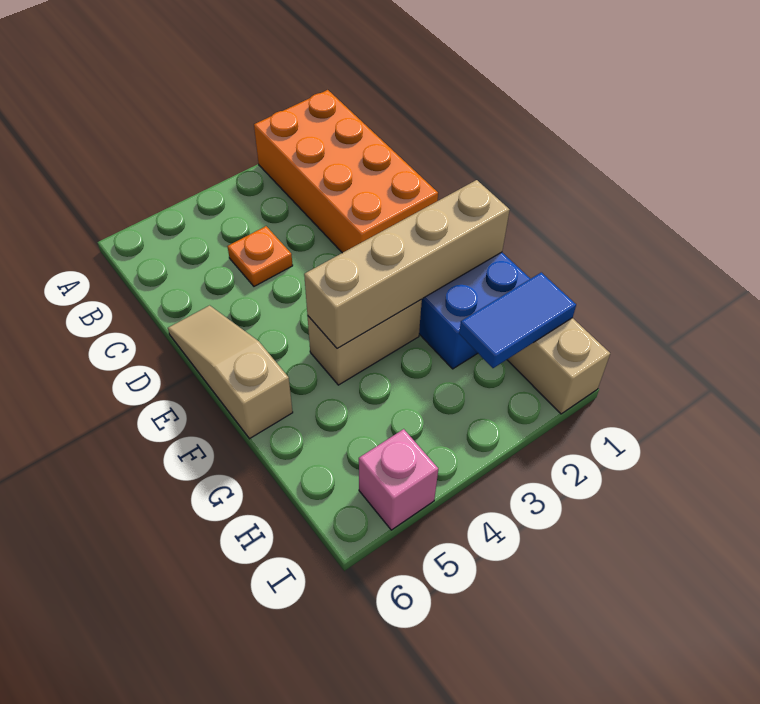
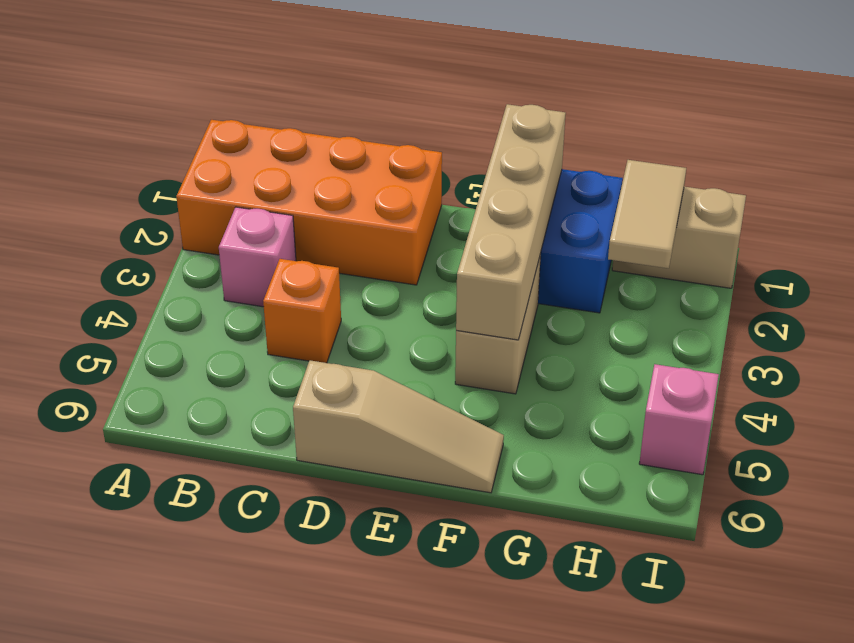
none -> pink brick B3 level 1
orange plate C4 level 1 -> orange brick C4 level 1
tan slope D6:F6 level 1 top F -> tan slope D6:F6 level 1 top D
blue tile H1:H2 level 2 -> tan tile H1:H2 level 2

